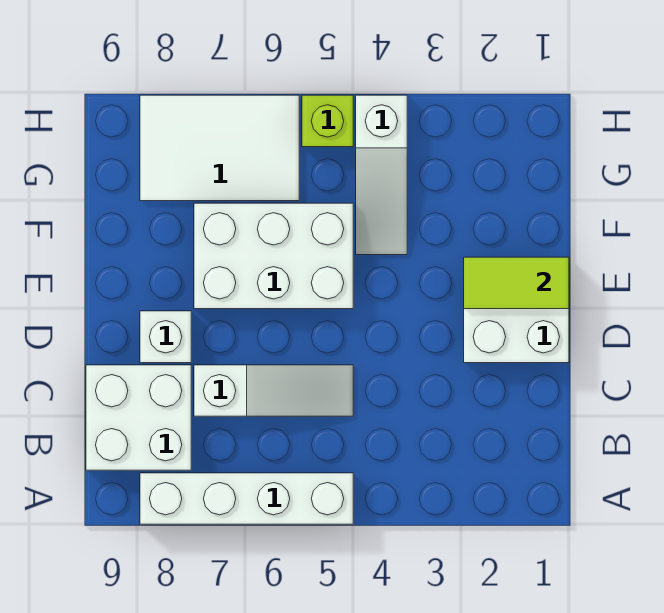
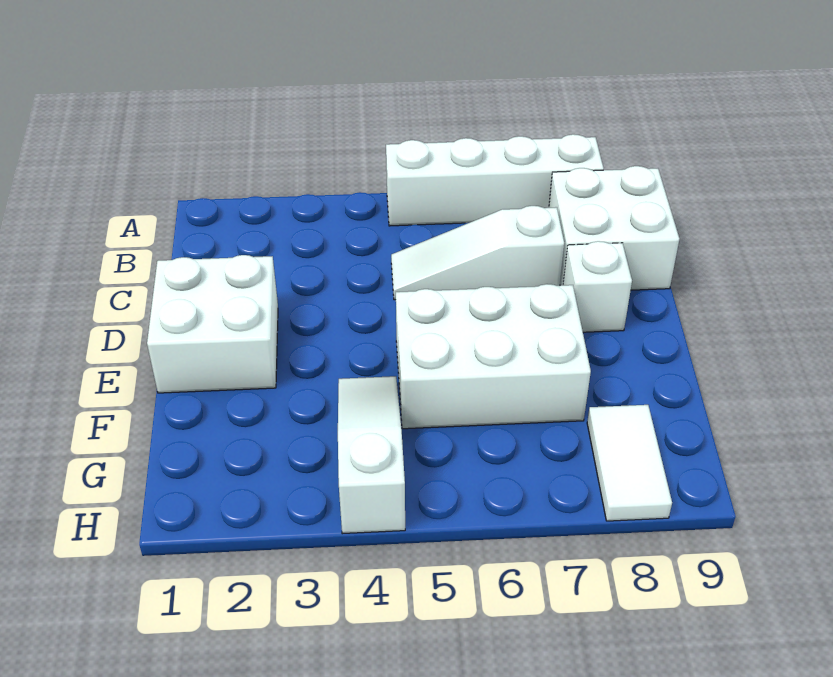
lime tile E1:E2 level 2 -> none
white tile G6:H8 level 1 -> white tile G8:H8 level 1
lime brick H5 level 1 -> none

